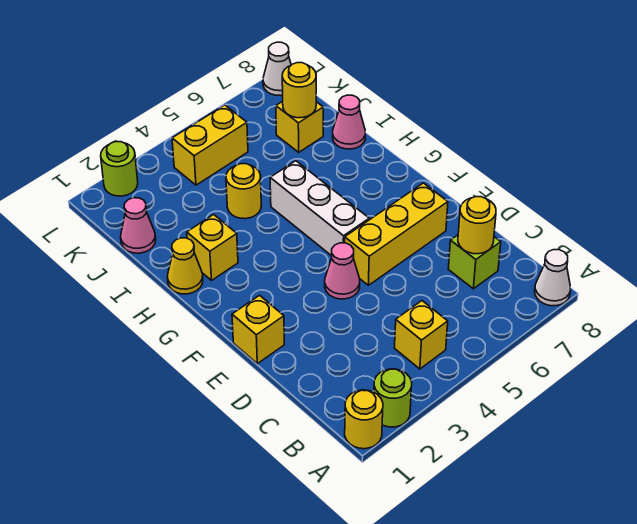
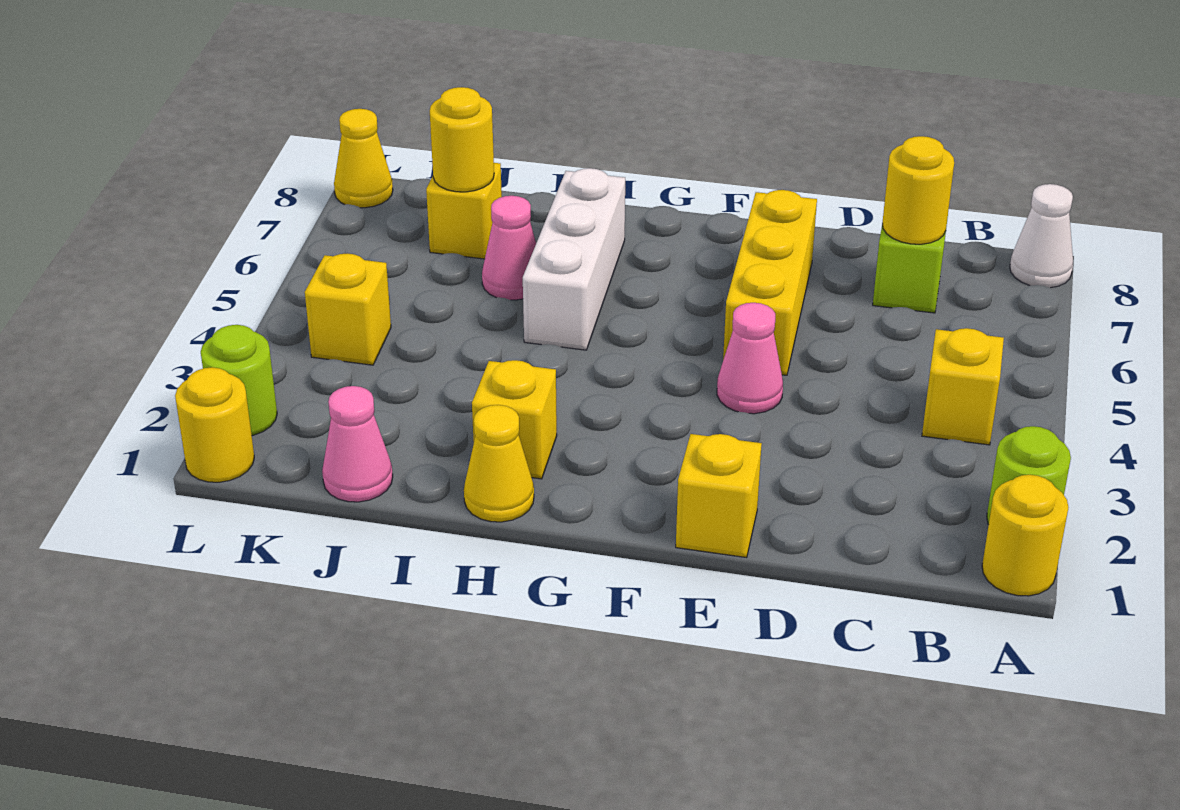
white brick F5:H5 level 1 -> white brick H5:H7 level 1
yellow round brick I4 level 1 -> yellow round brick L1 level 1
pink cone I8 level 1 -> pink cone I6 level 1
yellow brick K4:K5 level 1 -> yellow brick K4 level 1
white cone L8 level 1 -> yellow cone L8 level 1

